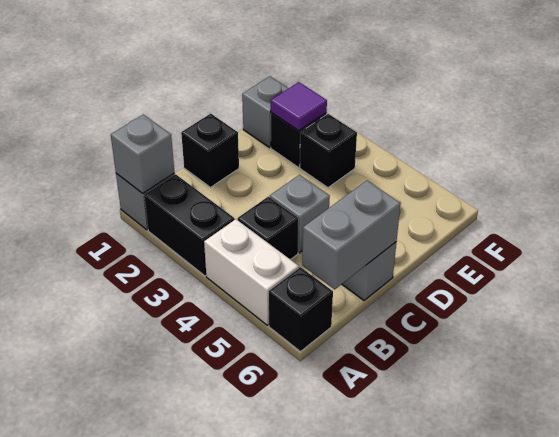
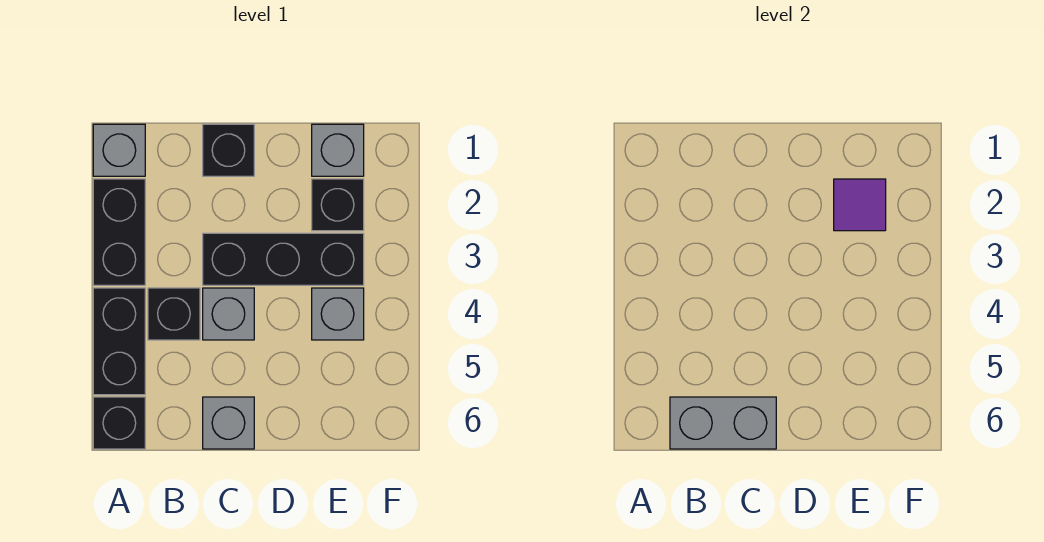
grey brick A1 level 2 -> grey brick E4 level 1
white brick A4:A5 level 1 -> black brick A4:A5 level 1
black brick E3 level 1 -> black brick C3:E3 level 1

